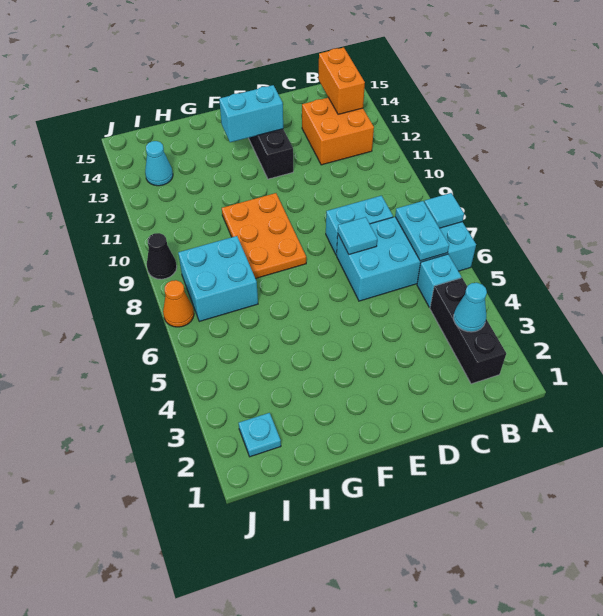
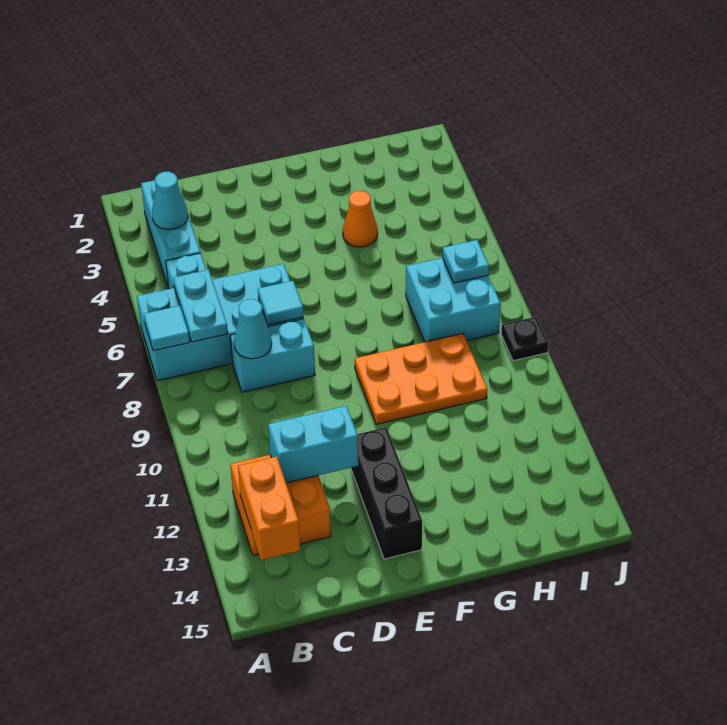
black brick B2:B4 level 1 -> cyan brick B2:B4 level 1
cyan brick E13:F13 level 2 -> cyan brick C12:D12 level 2
orange plate F8:G10 level 1 -> orange plate F9:H10 level 1
cyan plate I2 level 1 -> cyan plate I7 level 2
cyan cone I13 level 1 -> cyan cone C8 level 2
orange cone J7 level 1 -> orange cone G4 level 1
black cone J9 level 1 -> black plate J9 level 1

